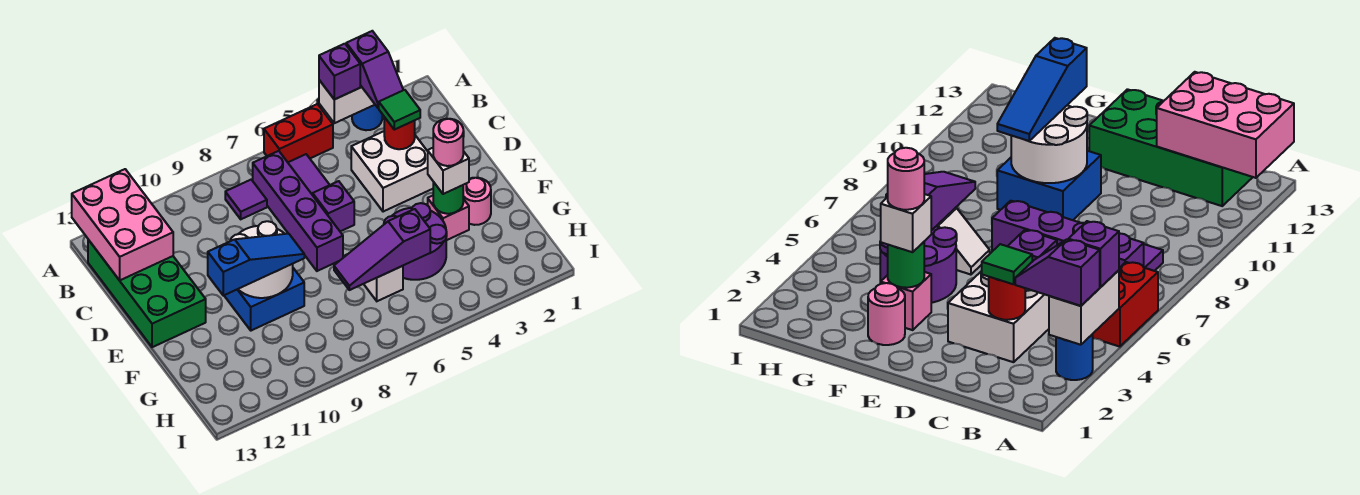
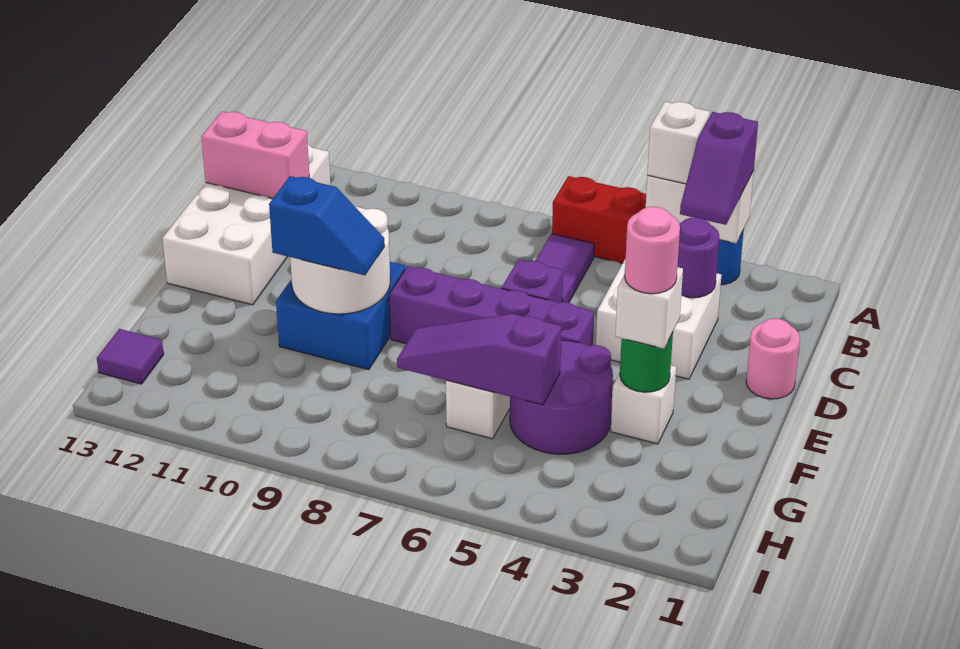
purple brick A4 level 3 -> white brick A4 level 3
pink brick A12:C13 level 2 -> pink brick C12:C13 level 2
purple brick B7:E7 level 1 -> purple brick E5:E8 level 1
purple tile B8 level 1 -> purple tile H13 level 1
green brick B12:E13 level 1 -> white brick B12:E13 level 1
red round brick C3 level 2 -> purple round brick C3 level 2
green tile C3 level 3 -> none
pink round brick F2 level 1 -> pink round brick D1 level 1
pink brick F3 level 1 -> white brick F3 level 1
blue slope F9:F11 level 3 top 11 -> blue slope F9:F10 level 3 top 10

